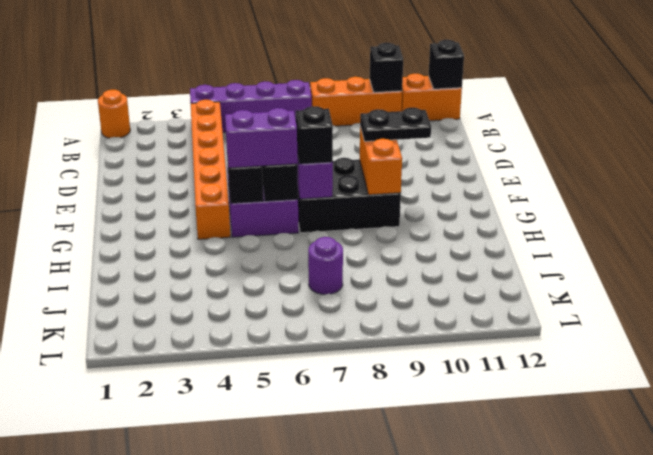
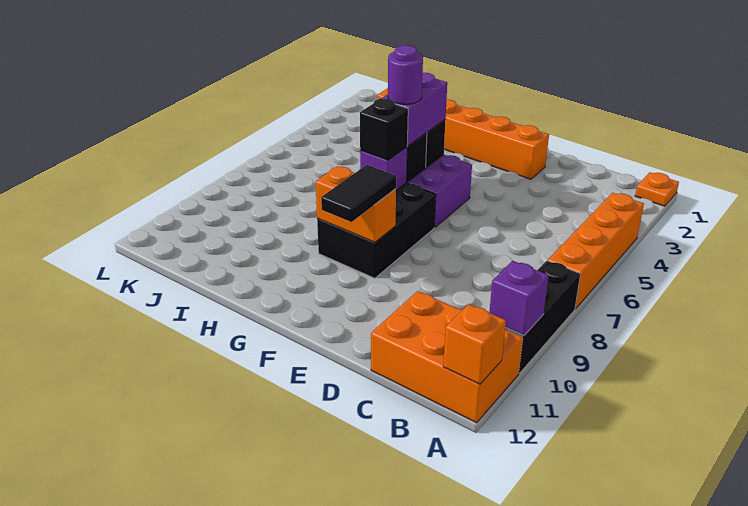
orange round brick A1 level 1 -> orange plate A1 level 1
purple brick A4:A7 level 1 -> orange brick A4:A7 level 1
orange brick A8:A10 level 1 -> black brick A8:A10 level 1
black brick A10 level 2 -> purple brick A10 level 2
orange brick A11:A12 level 1 -> orange brick A11:C12 level 1
black brick A12 level 2 -> orange brick A12 level 2
orange brick B4:G4 level 1 -> orange brick E2:J2 level 1
black plate F9:F10 level 3 -> black tile F9:F10 level 3
purple round brick J7 level 1 -> purple round brick G6 level 4

